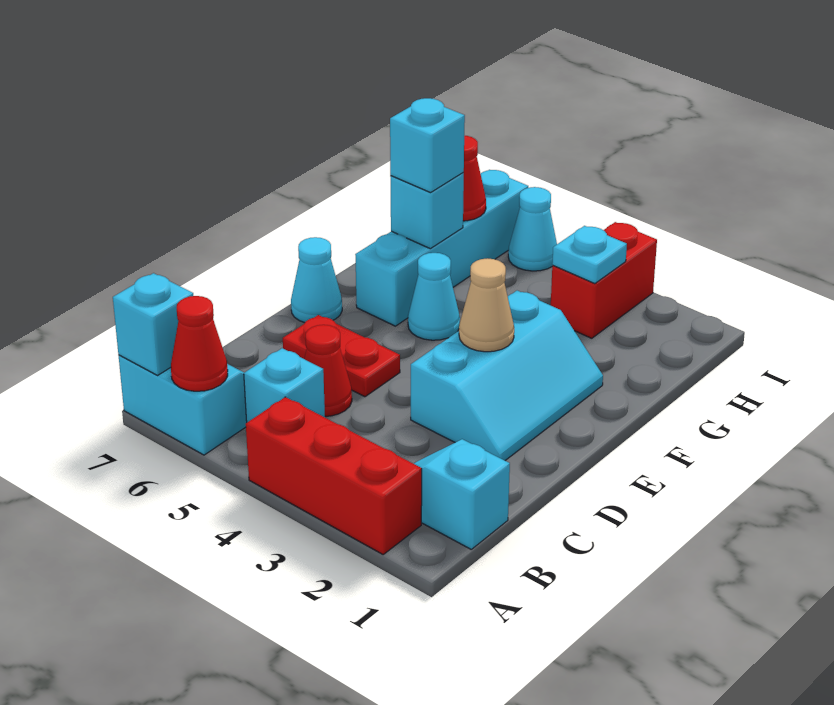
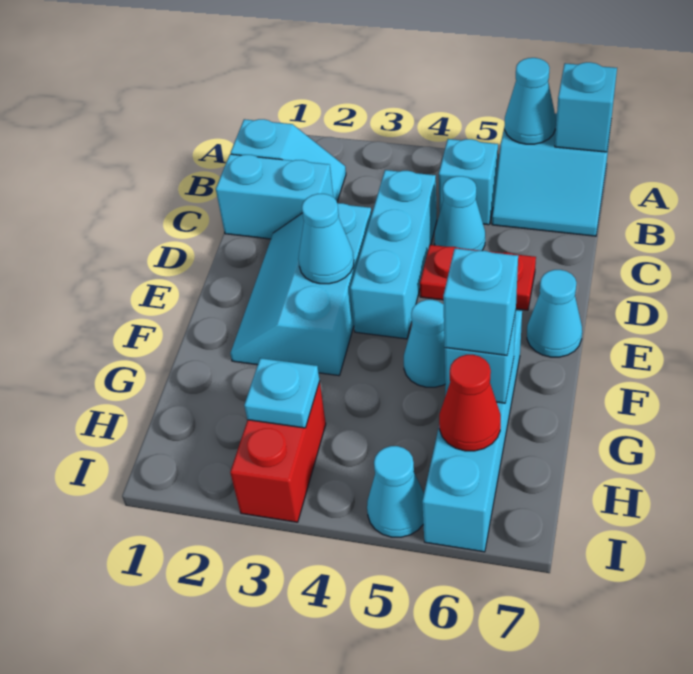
red brick A2:A4 level 1 -> none
red cone A6 level 2 -> cyan cone A6 level 2
none -> cyan brick C1:C2 level 1
none -> cyan brick C4:E4 level 1
red cone C5 level 1 -> cyan cone C5 level 1
tan cone E3 level 2 -> cyan cone E3 level 2

